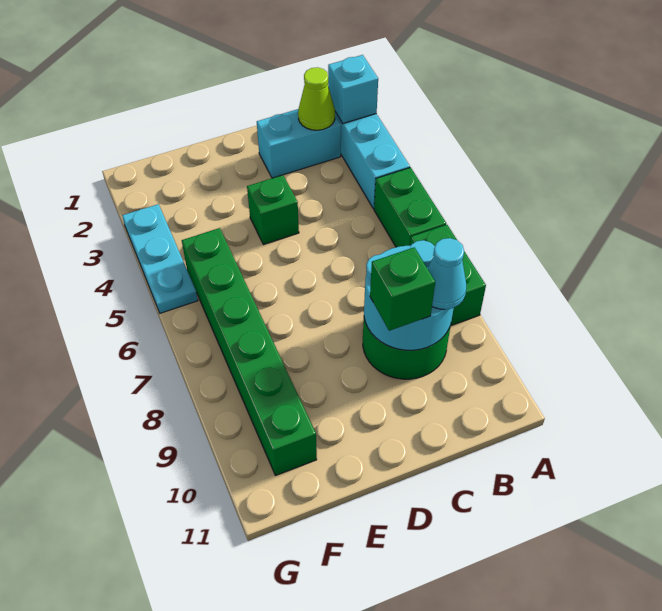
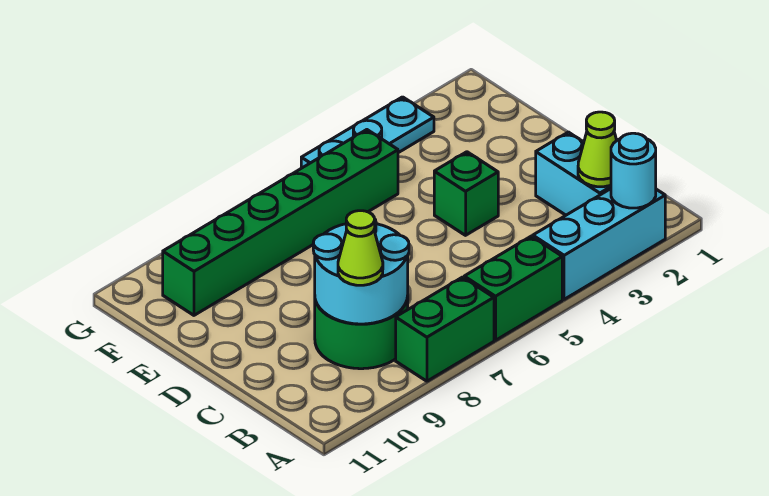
cyan brick A2 level 2 -> cyan round brick A2 level 2
cyan cone B9 level 3 -> lime cone B9 level 3
green brick C9 level 3 -> none

